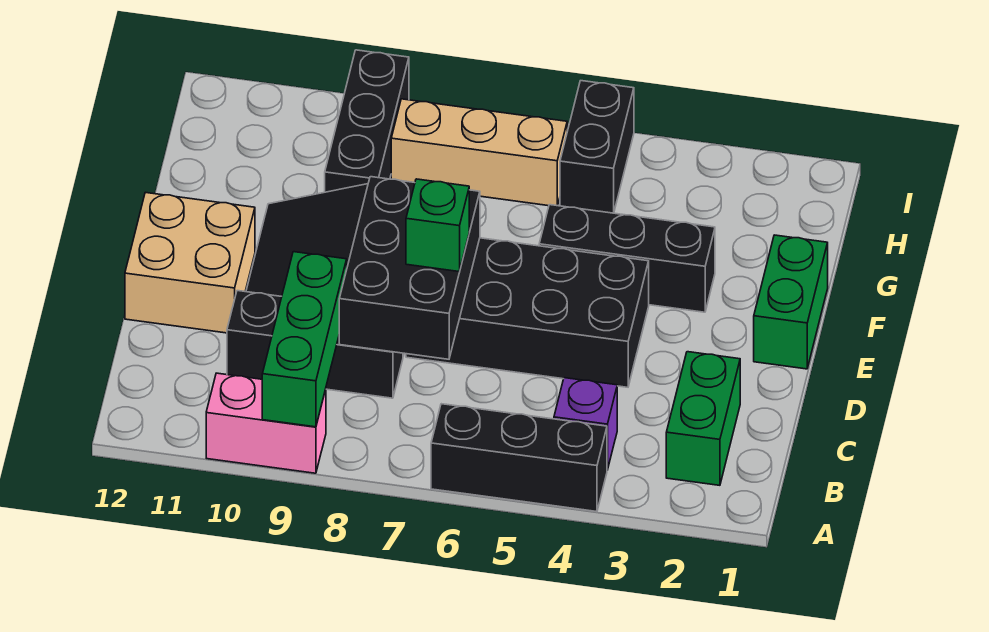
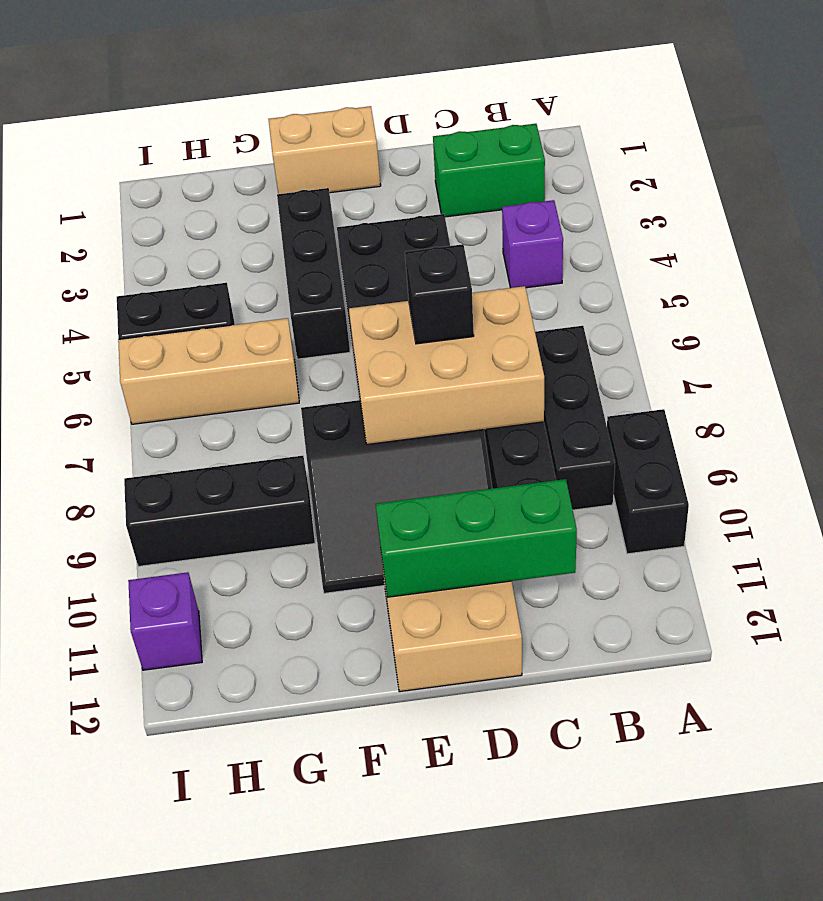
black brick A4:A6 level 1 -> black brick B7:B9 level 1
pink brick A9:A10 level 1 -> black brick A9:A10 level 1
green brick A9:C9 level 2 -> green brick C11:E11 level 2
black brick C7:E8 level 2 -> tan brick C7:E8 level 2
green brick D7 level 3 -> black brick D7 level 3
green brick E1:F1 level 1 -> tan brick E1:F1 level 1
tan brick H6:H8 level 1 -> tan brick G6:I6 level 1
none -> purple brick I11 level 1

